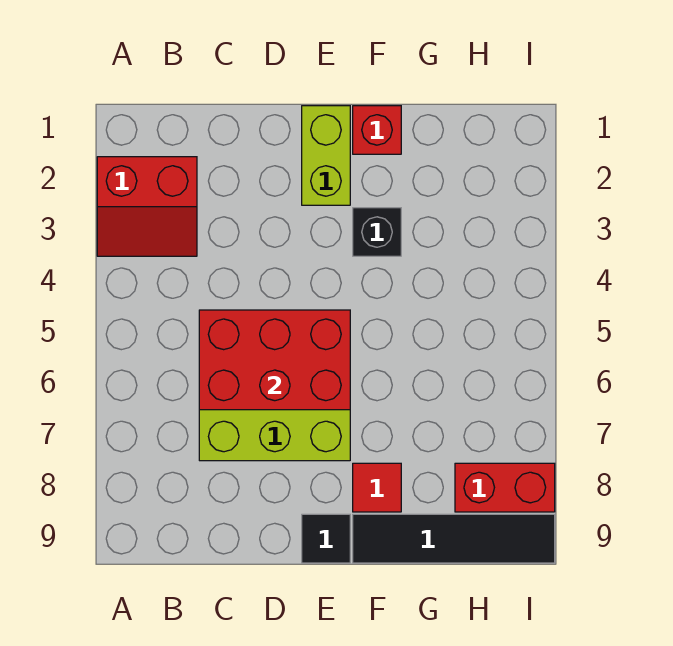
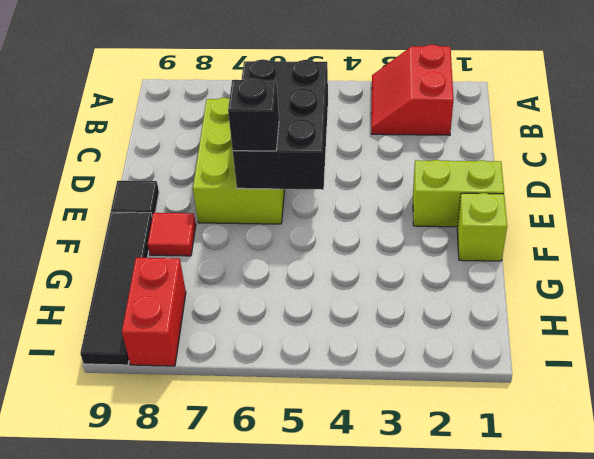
red brick C5:E6 level 2 -> black brick C5:E6 level 2
red brick F1 level 1 -> lime brick F1 level 1
black brick F3 level 1 -> black brick E6 level 3

